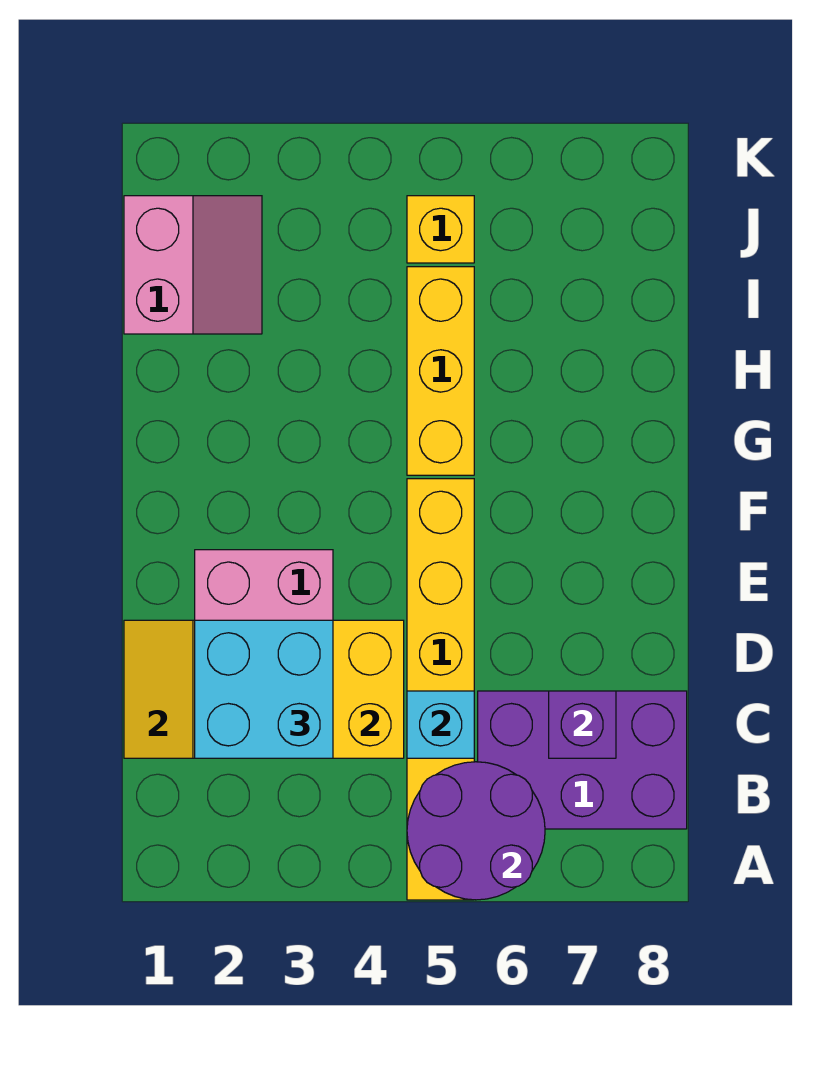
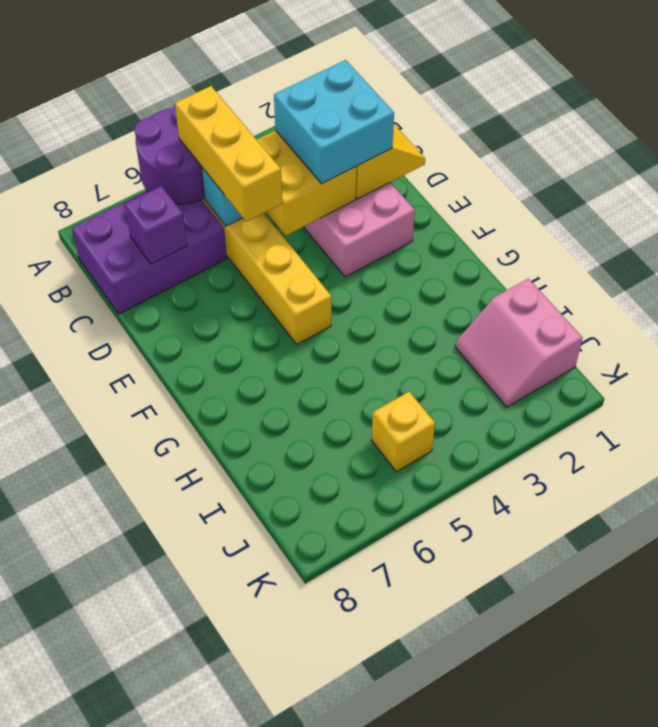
yellow brick G5:I5 level 1 -> yellow brick B5:D5 level 3

